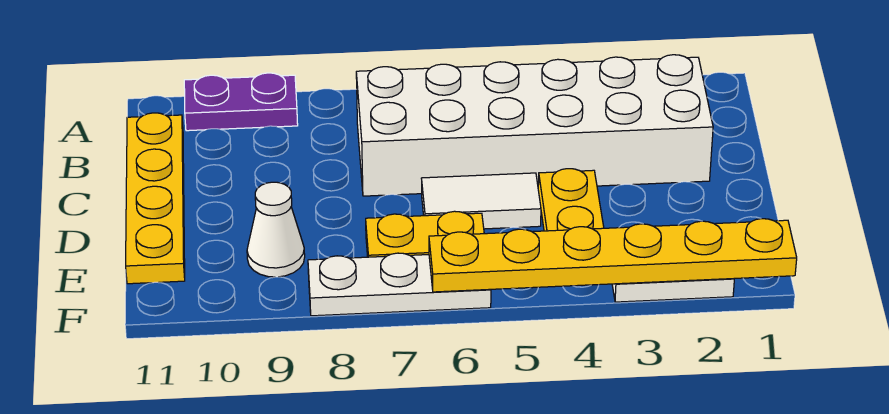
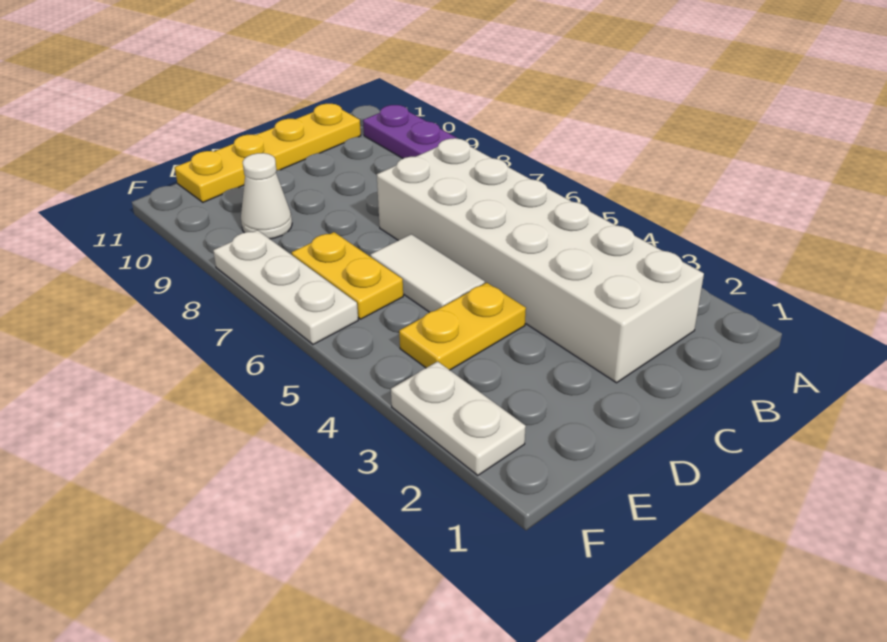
yellow plate F1:F6 level 2 -> none

